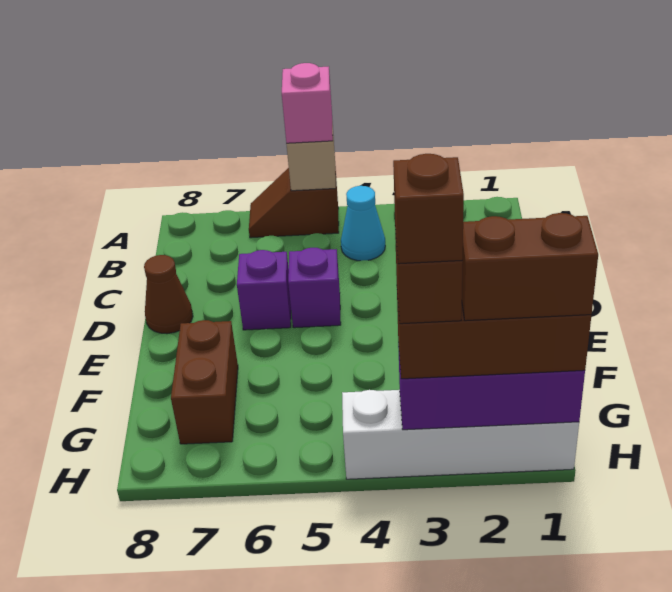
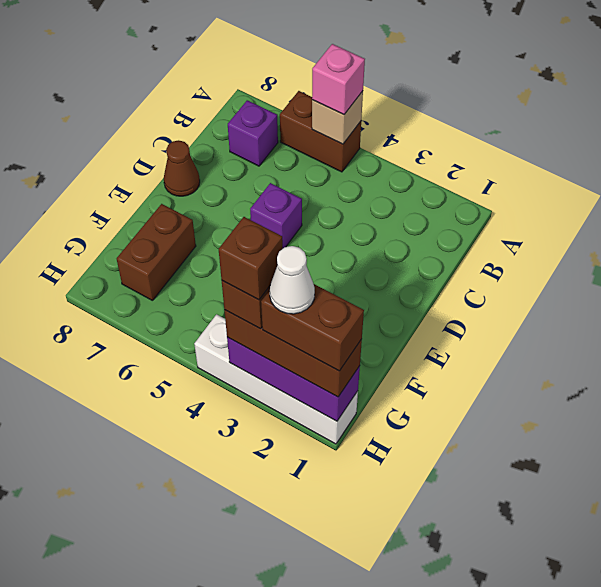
brown slope A5:A6 level 1 top 5 -> brown brick A5:A6 level 1
cyan cone B4 level 1 -> none
purple brick D6 level 1 -> purple brick B7 level 1
none -> white cone H2 level 5

